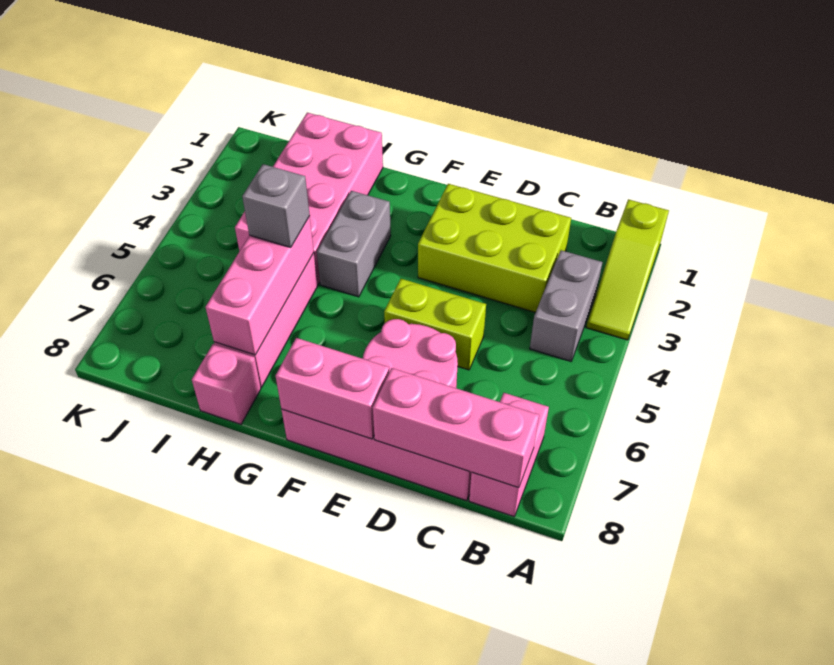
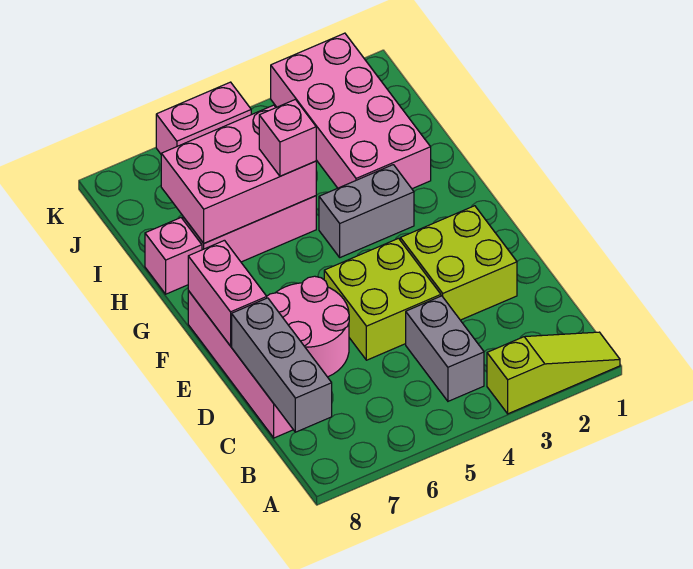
lime slope A1:A3 level 1 top 1 -> lime slope A1:A3 level 1 top 3
grey brick B3:B4 level 1 -> grey brick B4:C4 level 1
pink brick B7:B8 level 1 -> pink brick K5:K6 level 1
pink brick B8:D8 level 2 -> grey brick B8:D8 level 2
lime brick C2:E3 level 1 -> lime brick D2:E3 level 1
lime brick D5:E5 level 1 -> lime brick D4:E5 level 1
pink brick H1:I4 level 1 -> pink brick H2:K3 level 1
pink brick H5:H7 level 2 -> pink brick H5:I7 level 2
grey brick H5 level 3 -> pink brick H5 level 3

